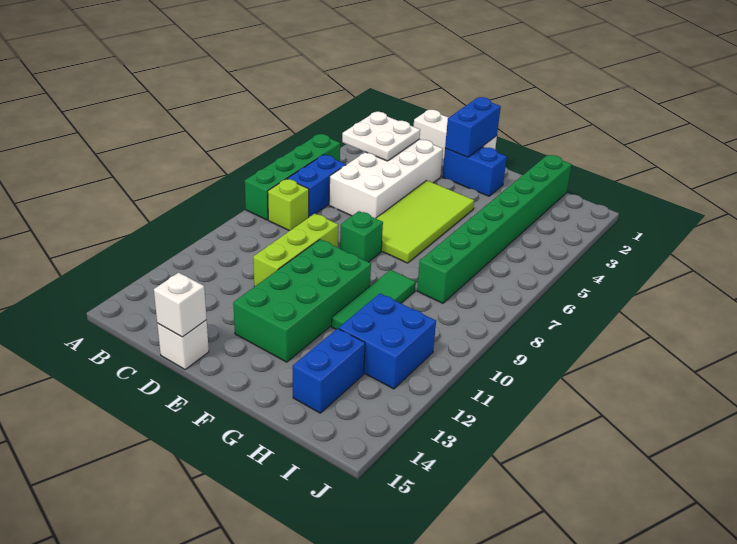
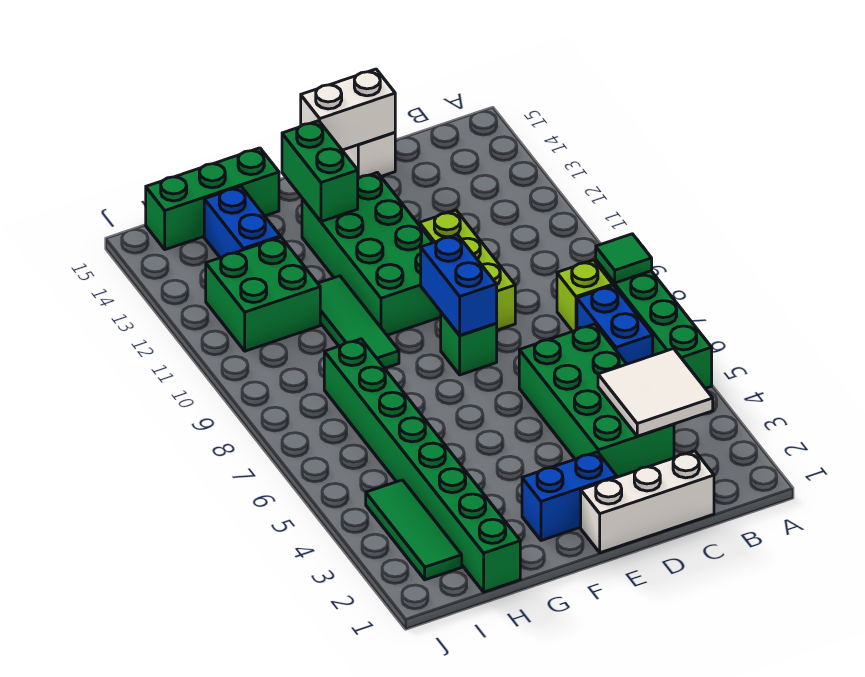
none -> green tile A8 level 2
white plate B3:C4 level 2 -> white tile B3:C4 level 2
white brick C3:D6 level 1 -> green brick C3:D6 level 1
white brick D15 level 2 -> white brick D15:E15 level 2
blue brick E1:E2 level 2 -> blue brick E8:E9 level 2
lime tile E4:F7 level 1 -> none
none -> green brick F13:F14 level 2
none -> green brick G15:I15 level 1
blue brick H11:I12 level 1 -> green brick H11:I12 level 1
none -> green tile I2:I4 level 1

